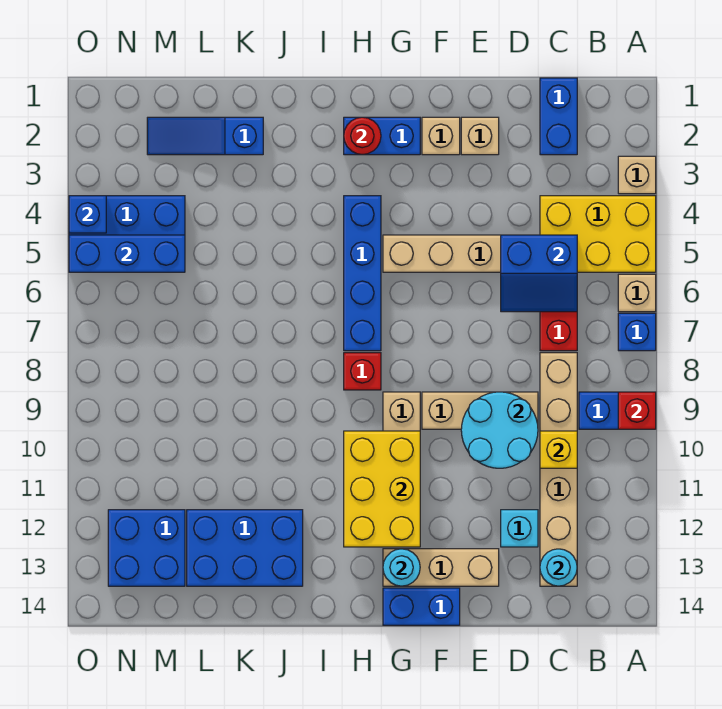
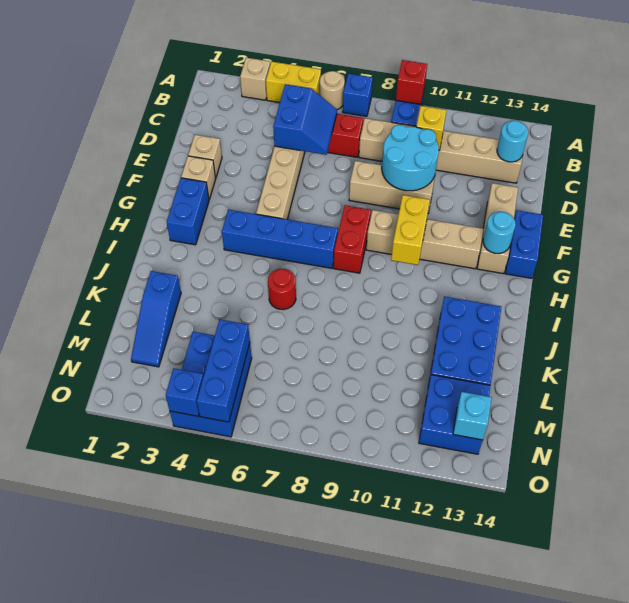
yellow brick A4:C5 level 1 -> yellow brick A4:A5 level 1
tan brick A6 level 1 -> tan round brick A6 level 1
blue brick C1:C2 level 1 -> none
tan brick D9:F9 level 1 -> tan brick E8:E10 level 1
cyan brick D12 level 1 -> cyan brick N13 level 2
yellow brick G10:H12 level 2 -> yellow brick G10:H10 level 2
red round brick H2 level 2 -> red round brick J6 level 1
red brick H8 level 1 -> red brick G8:H8 level 1

